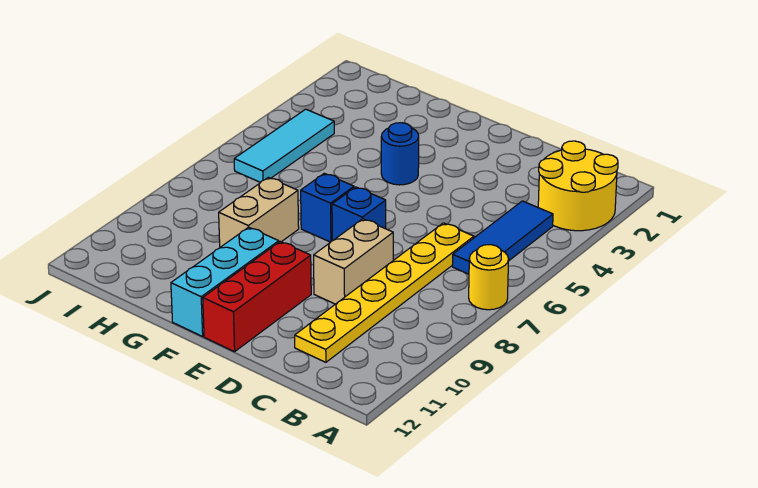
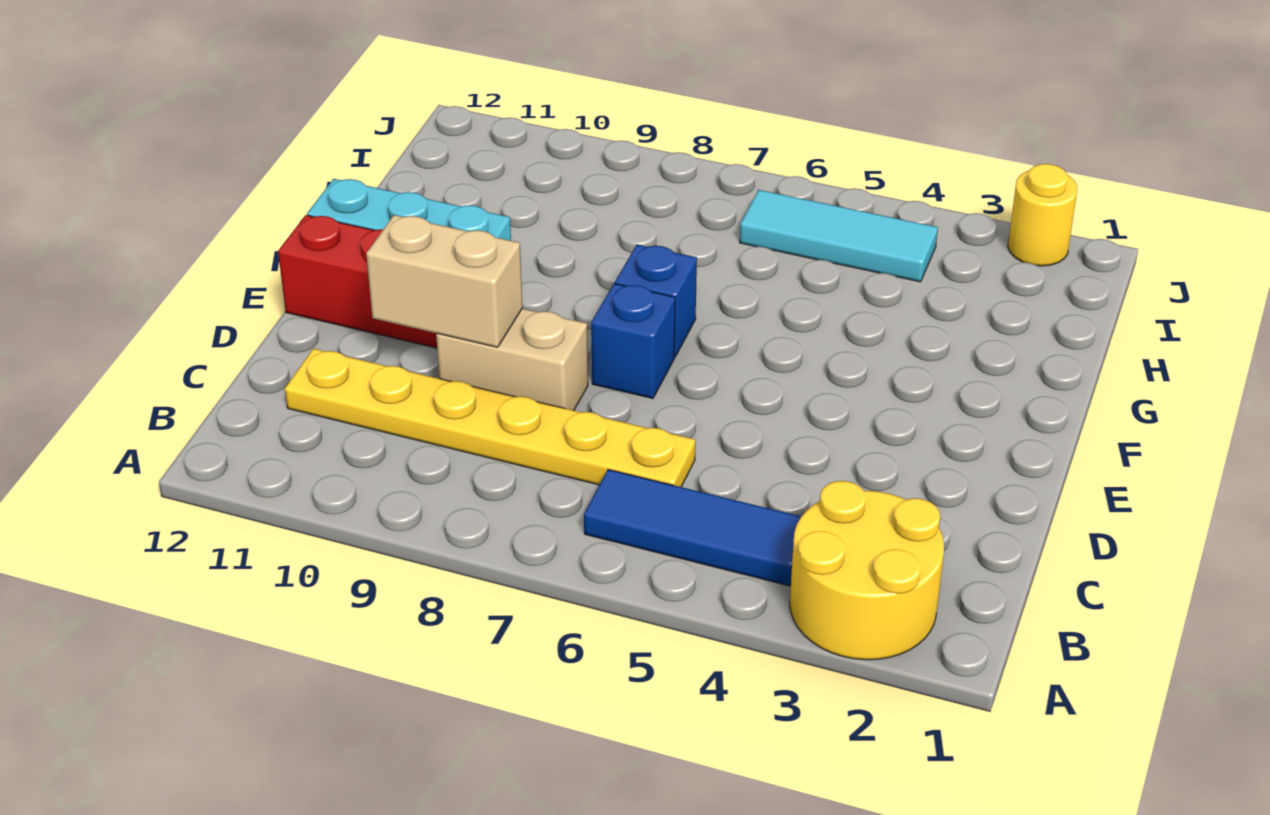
yellow round brick A7 level 1 -> yellow round brick J2 level 1
blue round brick F4 level 1 -> none
tan brick G8:G9 level 1 -> tan brick D9:D10 level 2

